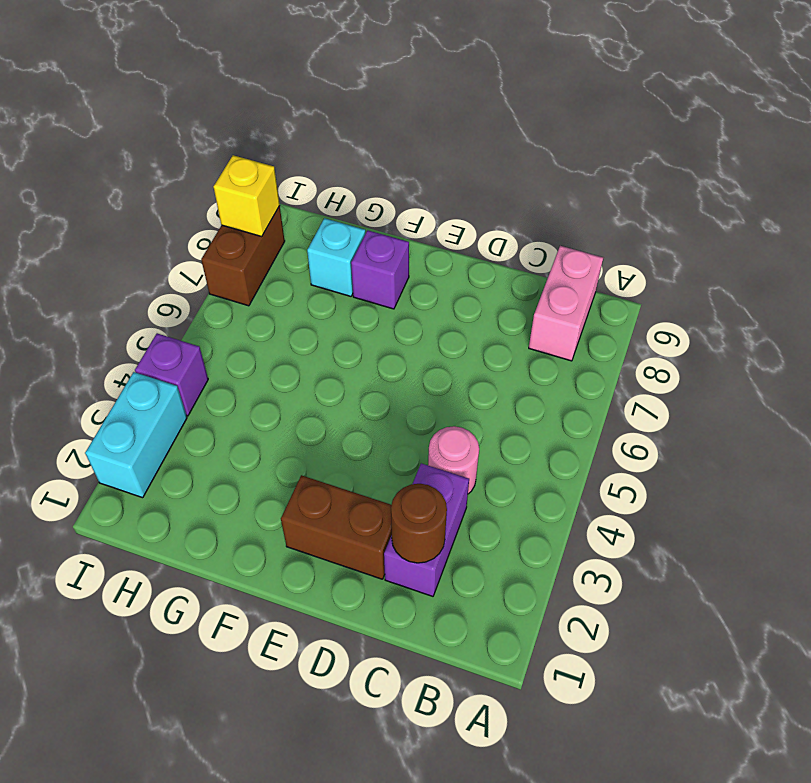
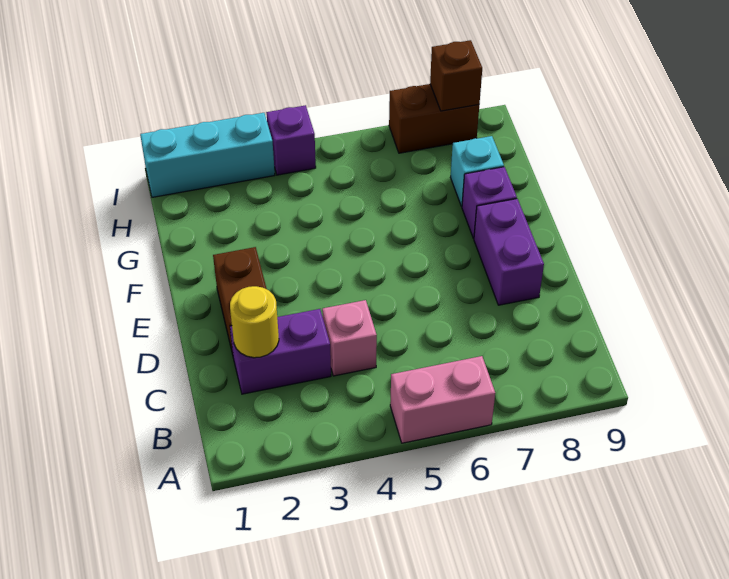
pink brick B8:B9 level 1 -> pink brick A5:A6 level 1
brown round brick C2 level 2 -> yellow round brick C2 level 2
pink round brick C4 level 1 -> pink brick C4 level 1
none -> purple brick D8:E8 level 1
cyan brick I2:I3 level 1 -> cyan brick I1:I3 level 1
yellow brick I8 level 2 -> brown brick I8 level 2

